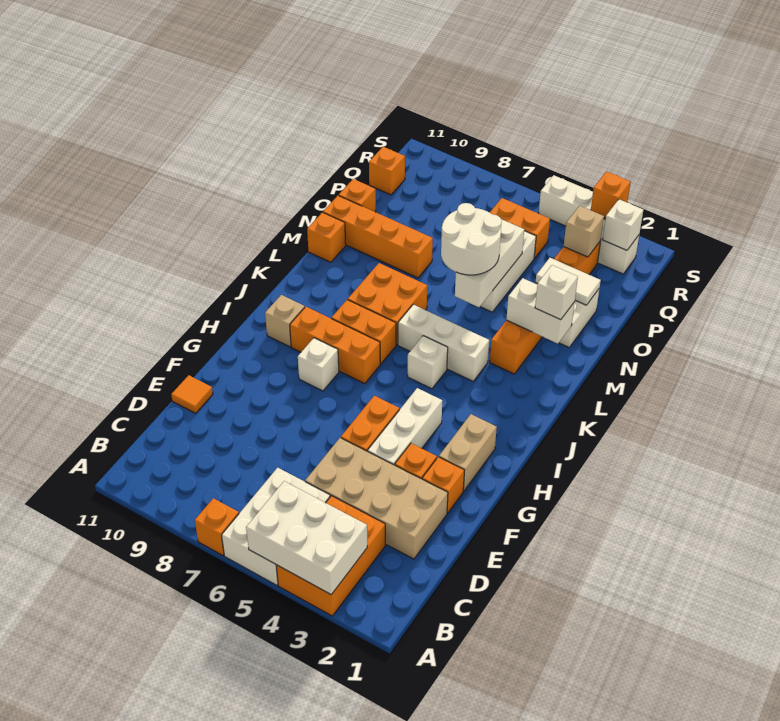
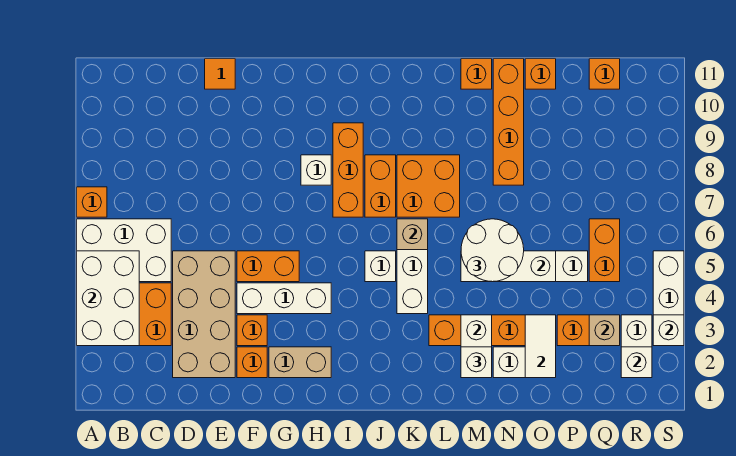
tan brick I10 level 1 -> tan brick K6 level 2
orange brick S3 level 2 -> white brick S3 level 2

